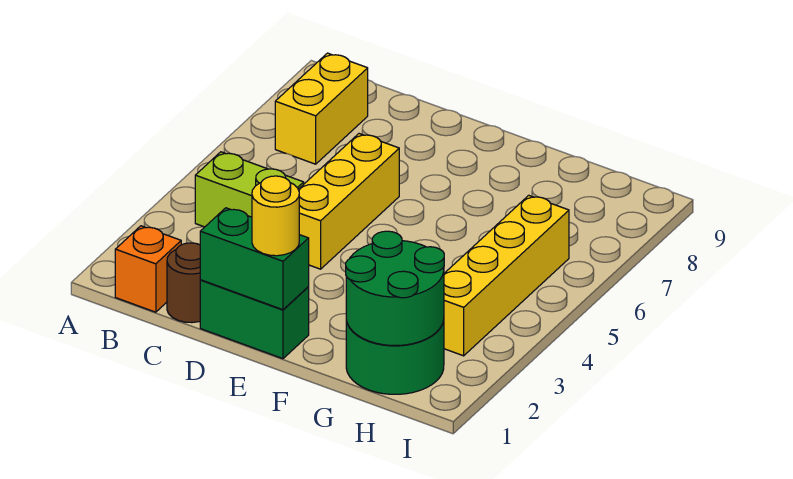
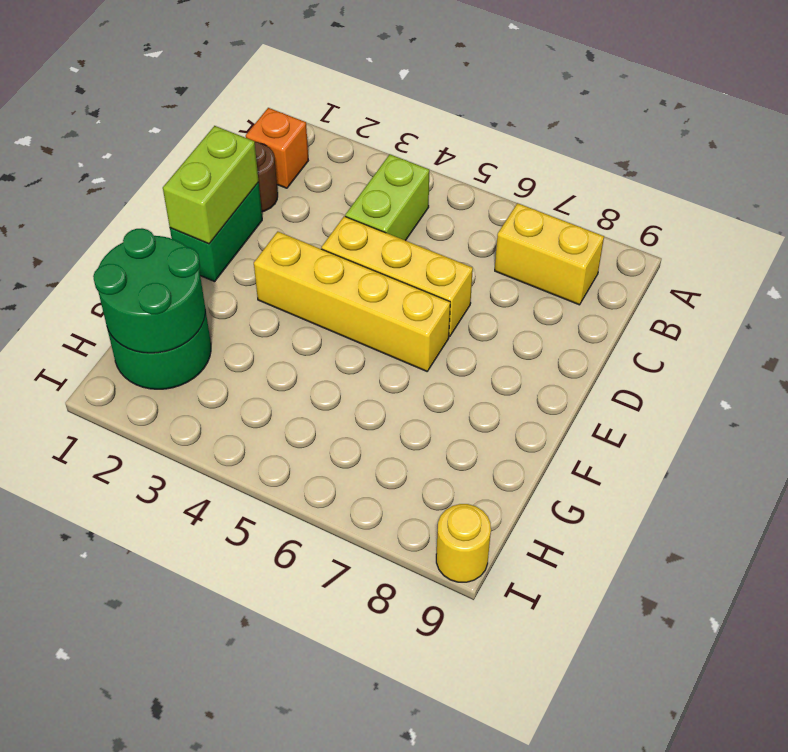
green brick D1:E1 level 2 -> lime brick D1:E1 level 2
yellow round brick E1 level 3 -> yellow round brick I9 level 1
yellow brick H3:H6 level 1 -> yellow brick E3:E6 level 1

